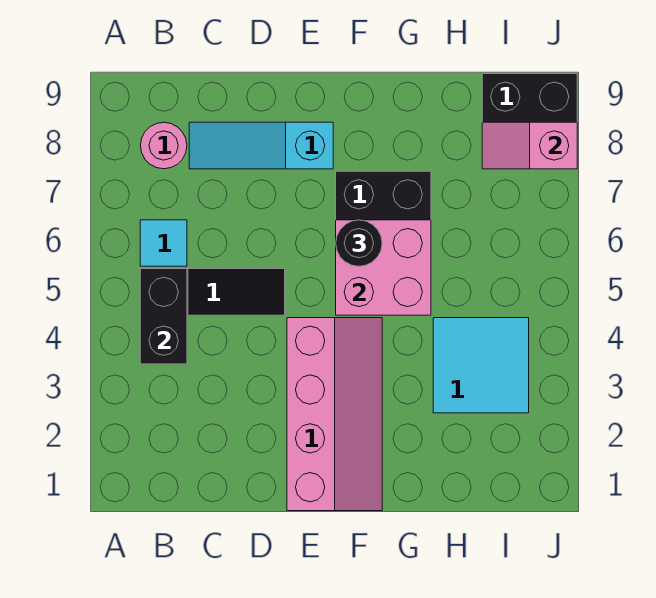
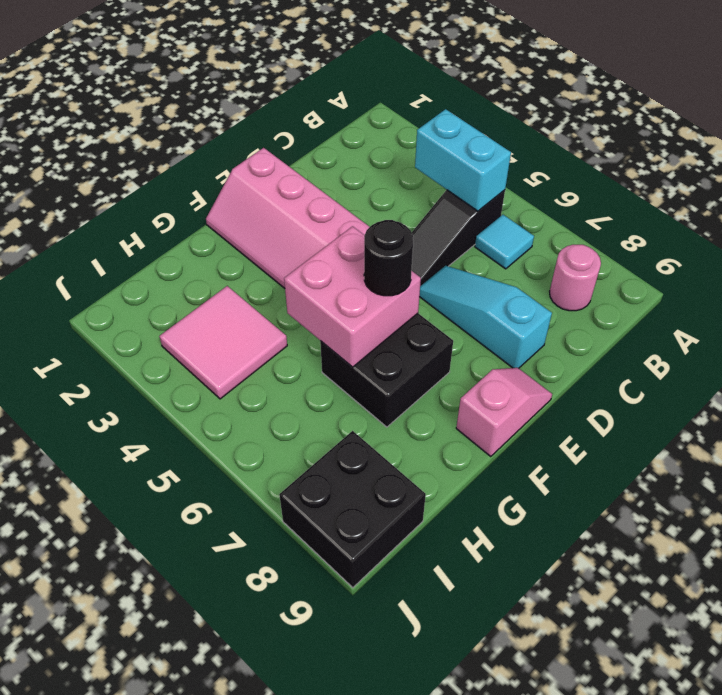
black brick B4:B5 level 2 -> cyan brick B4:B5 level 2
cyan slope C8:E8 level 1 top E -> cyan slope D6:D8 level 1 top 8
cyan tile H3:I4 level 1 -> pink tile H3:I4 level 1
pink slope I8:J8 level 2 top J -> pink slope E9:F9 level 1 top F

